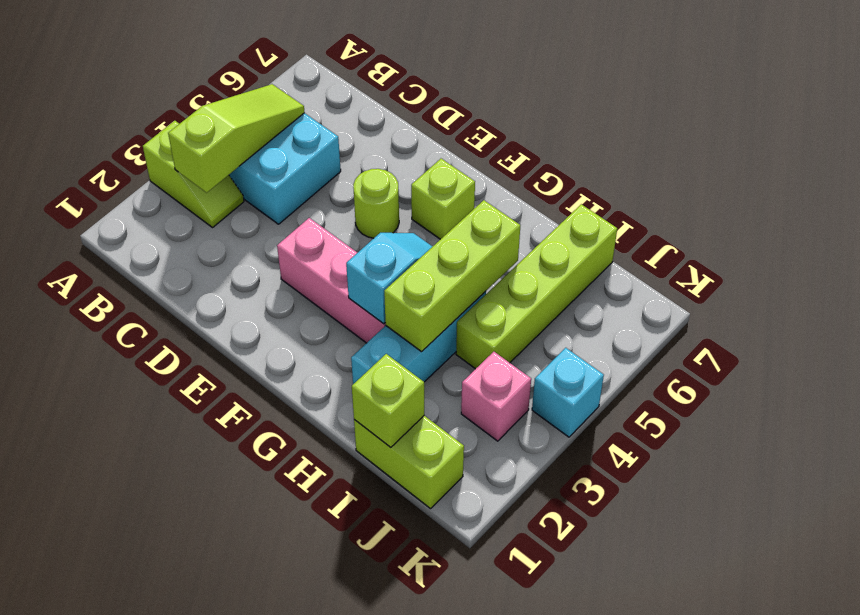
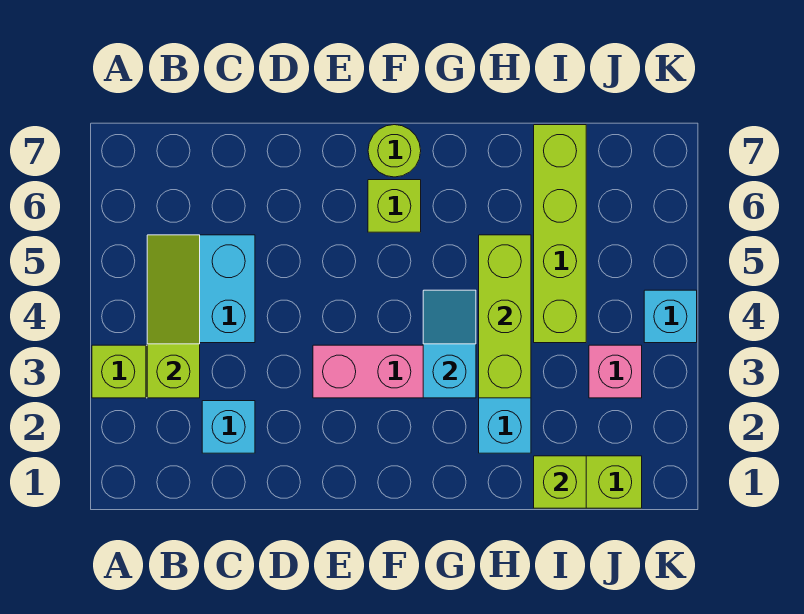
none -> cyan brick C2 level 1
lime round brick E5 level 1 -> lime round brick F7 level 1

